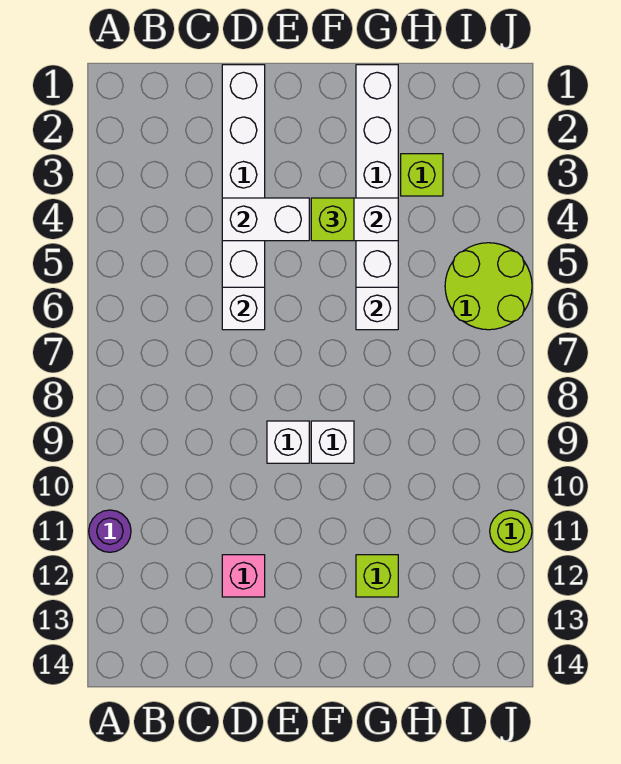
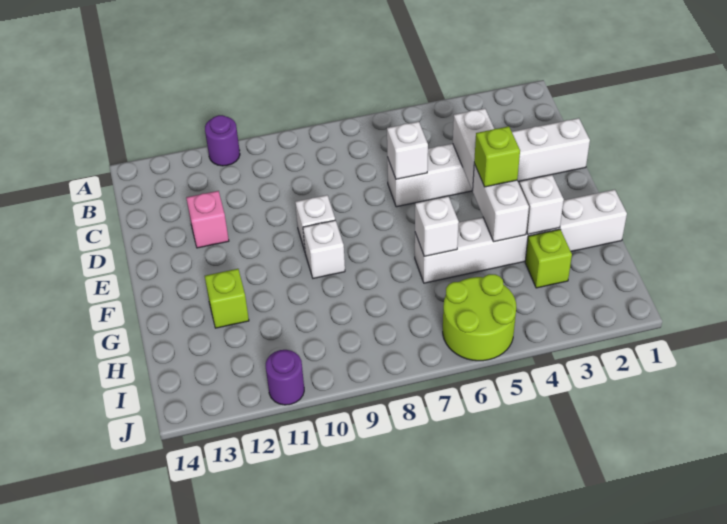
none -> white brick G3 level 2
lime round brick J11 level 1 -> purple round brick J11 level 1

